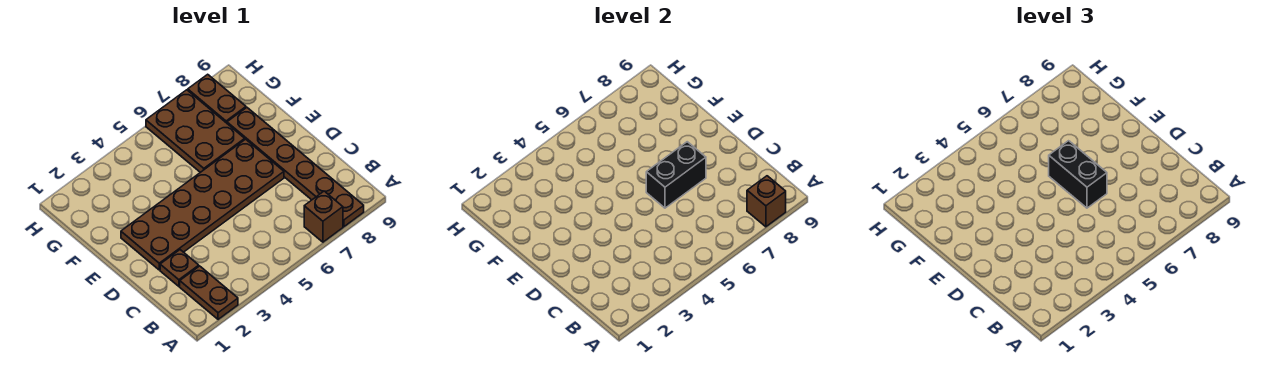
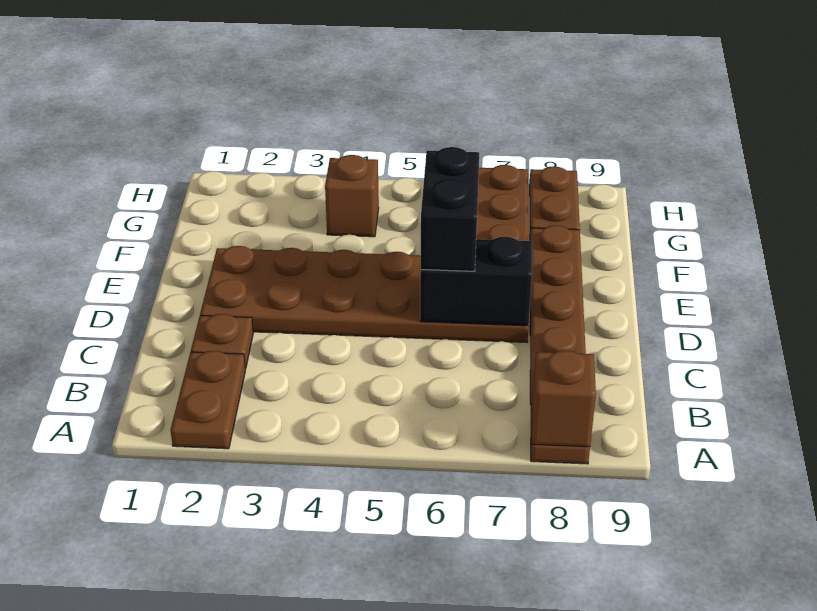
brown brick A7 level 1 -> brown brick G4 level 1

